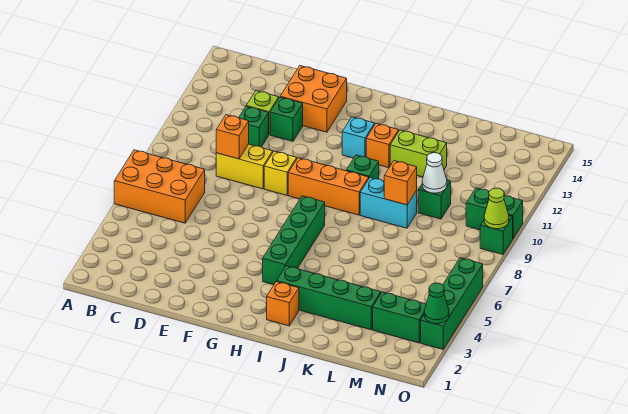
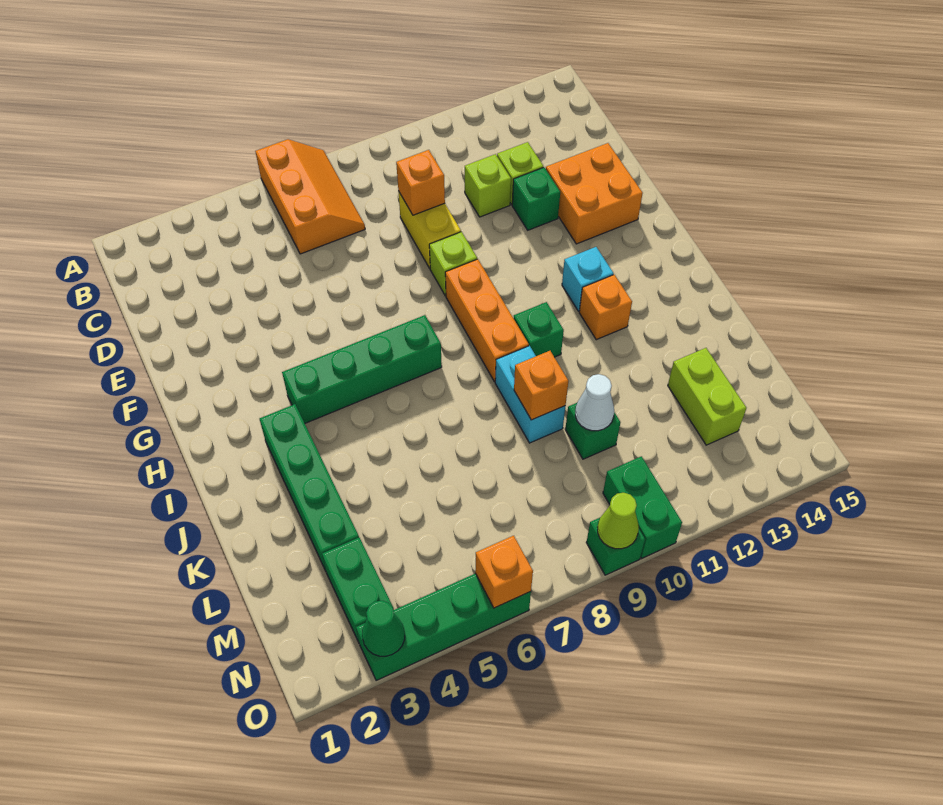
orange brick A6:C7 level 1 -> orange slope A6:C7 level 1 top 6
green brick D11 level 1 -> lime brick D11 level 1
yellow brick F9 level 1 -> lime brick F9 level 1
orange brick I2 level 1 -> orange brick O6 level 2
lime brick J12:K12 level 1 -> lime brick L13:M13 level 1

